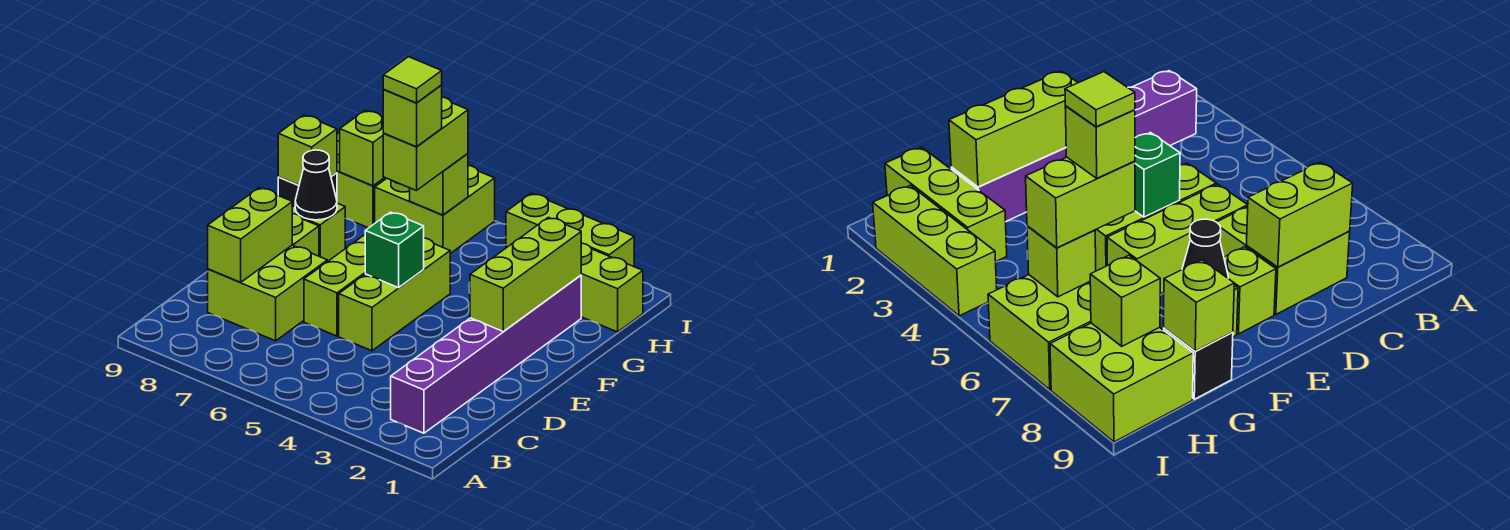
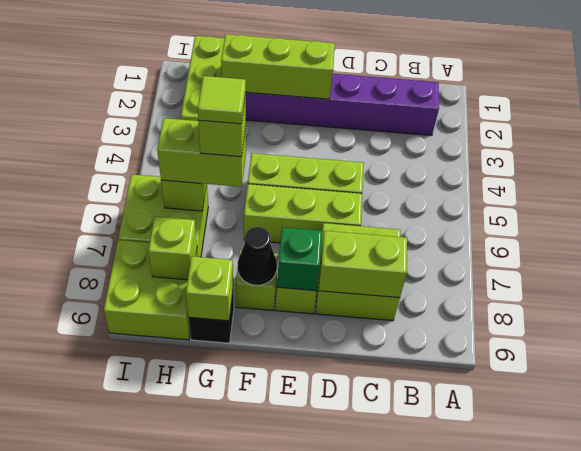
green brick E5 level 2 -> green brick E8 level 2
lime brick I2:I4 level 1 -> none

